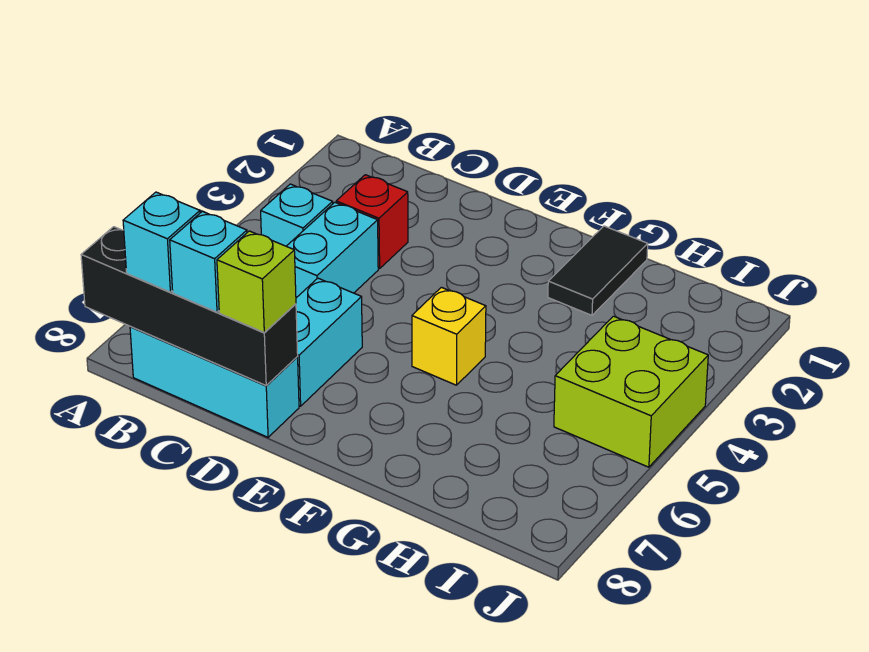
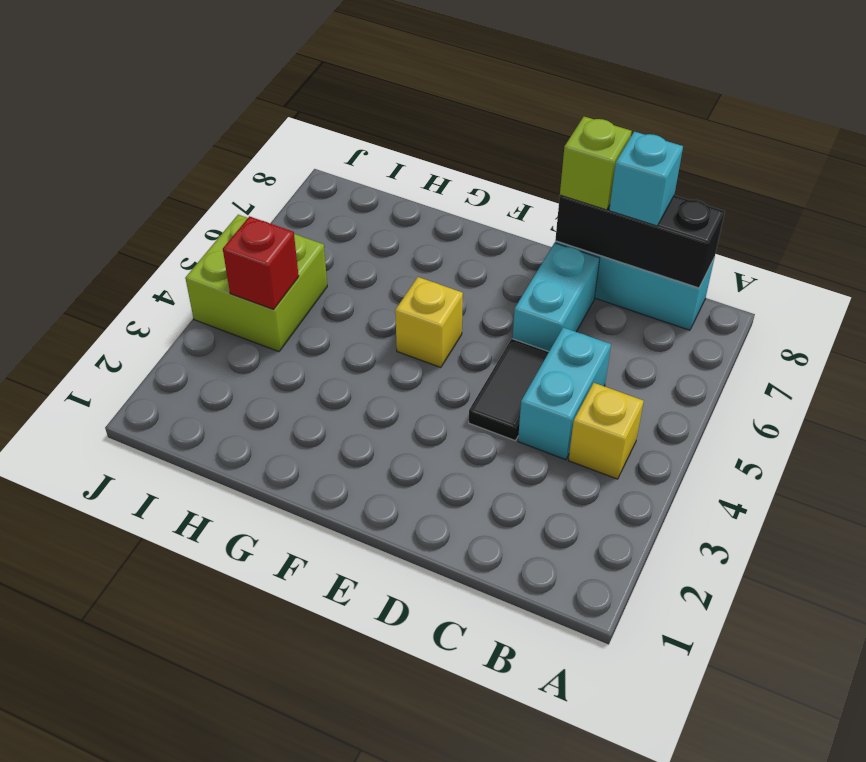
black brick A8:D8 level 2 -> black brick B8:D8 level 2
cyan brick B4 level 1 -> yellow brick B4 level 1
cyan brick B8 level 3 -> none
red brick C3 level 1 -> red brick I4 level 2
black tile G1:G2 level 1 -> black tile D4:D5 level 1

